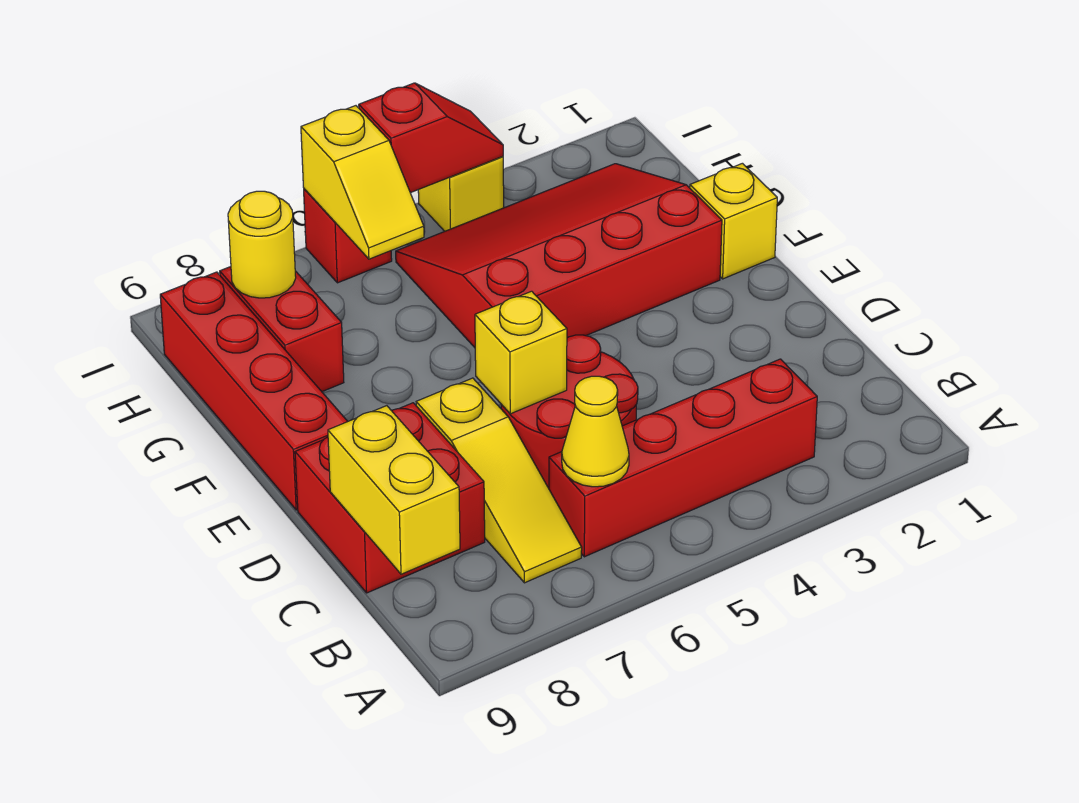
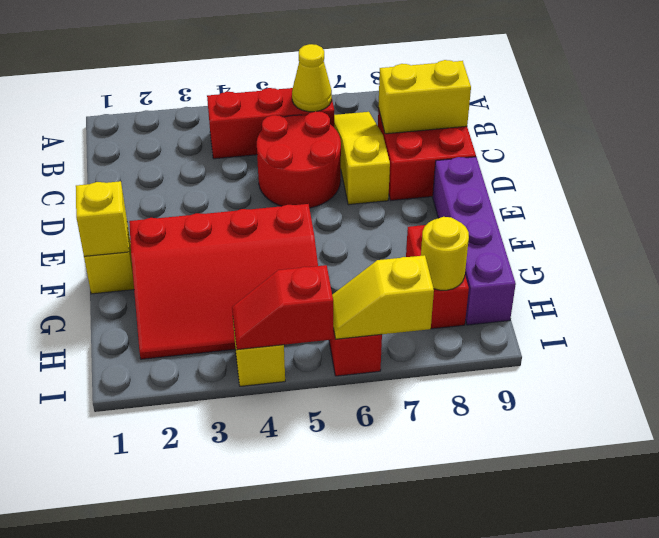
red brick B3:B6 level 1 -> red brick B4:B6 level 1
yellow brick B9:C9 level 2 -> yellow brick C8:C9 level 2
yellow brick D6 level 2 -> yellow brick F1 level 2
red brick E9:H9 level 1 -> purple brick E9:H9 level 1
yellow slope H6:I6 level 2 top I -> yellow slope I6:I7 level 2 top 7

